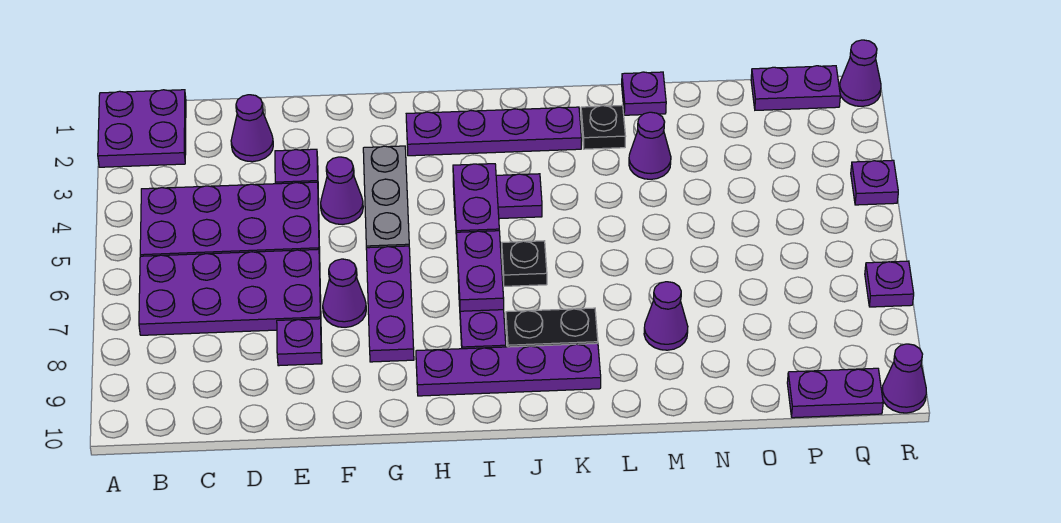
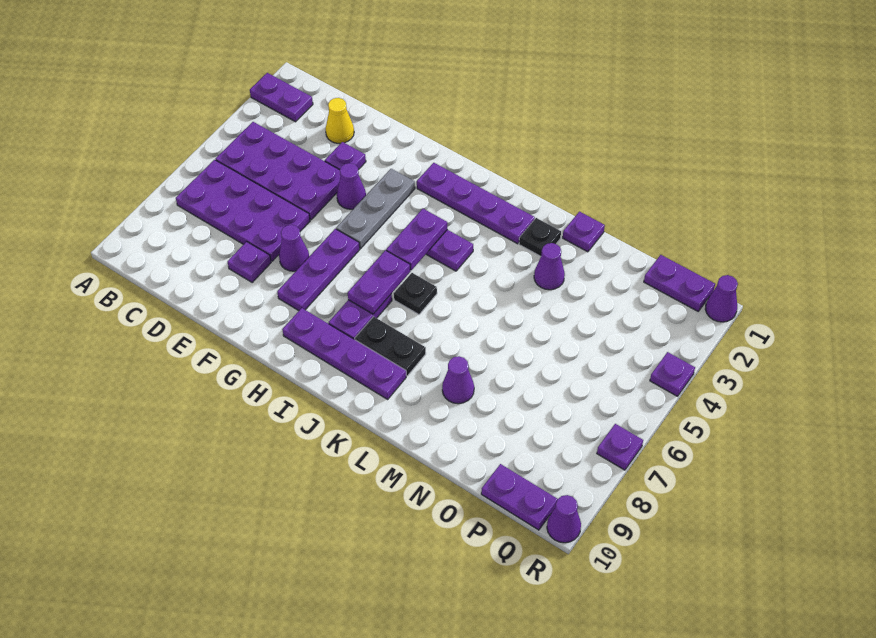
purple plate A1:B2 level 1 -> purple plate A2:B2 level 1
purple cone D2 level 1 -> yellow cone D2 level 1

